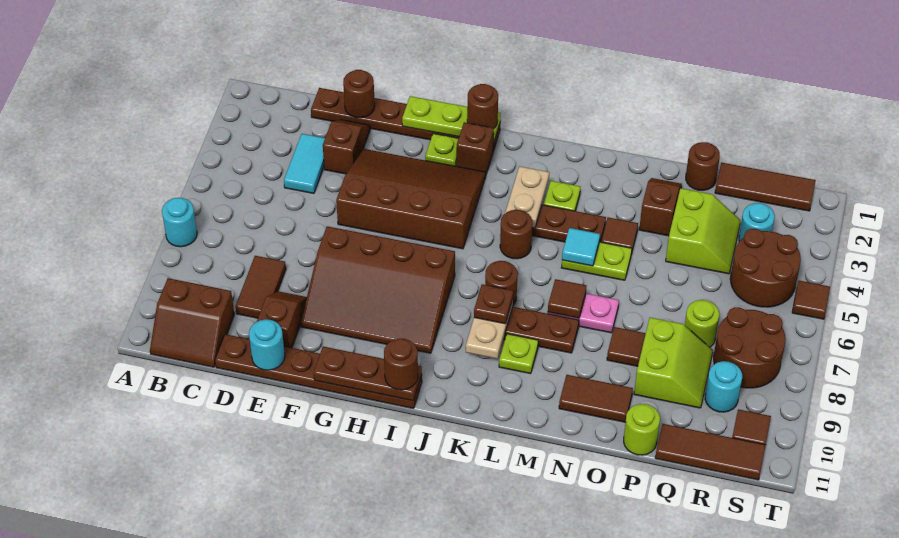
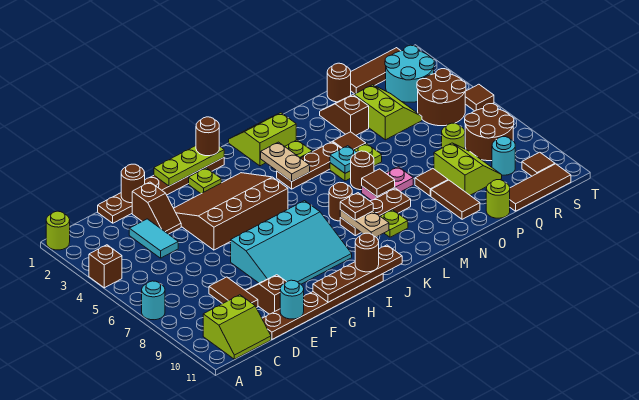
none -> lime round brick A1 level 1
brown slope B10:C11 level 1 top 10 -> lime slope B10:C11 level 1 top 10
brown slope E2:E3 level 1 top 3 -> brown slope E2:E3 level 1 top 2
brown slope F7:I9 level 1 top 7 -> cyan slope F7:I9 level 1 top 7
brown plate G11:I11 level 2 -> brown plate G11:J11 level 2
brown brick I2 level 1 -> brown brick A4 level 1
none -> lime slope K1:L2 level 1 top 2
brown round brick K5 level 1 -> brown round brick M6 level 1
cyan tile M5 level 2 -> cyan plate M5 level 2
brown tile N10:O10 level 1 -> brown tile O9:O10 level 1
cyan round brick R3 level 1 -> cyan round brick R2:S3 level 1

